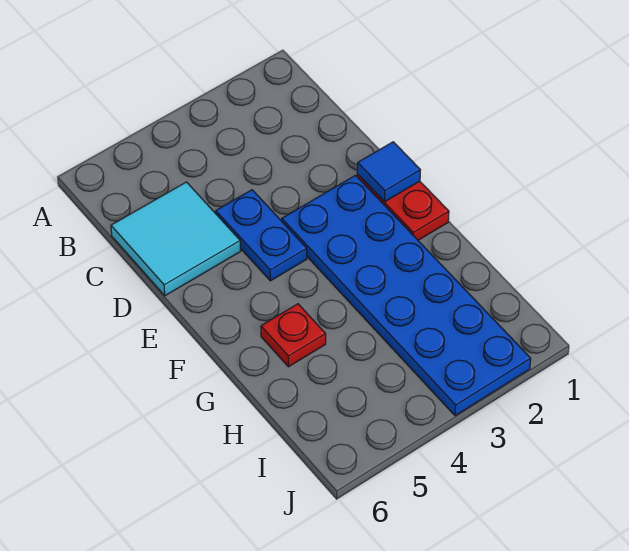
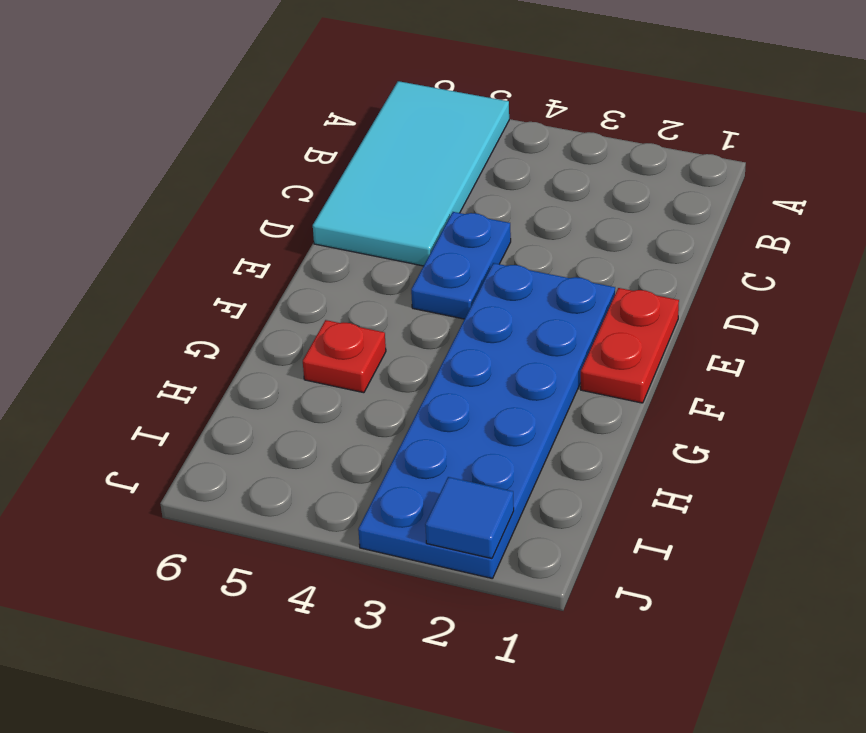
cyan tile C5:D6 level 1 -> cyan tile A5:D6 level 1
blue tile E1 level 2 -> blue tile J2 level 2

